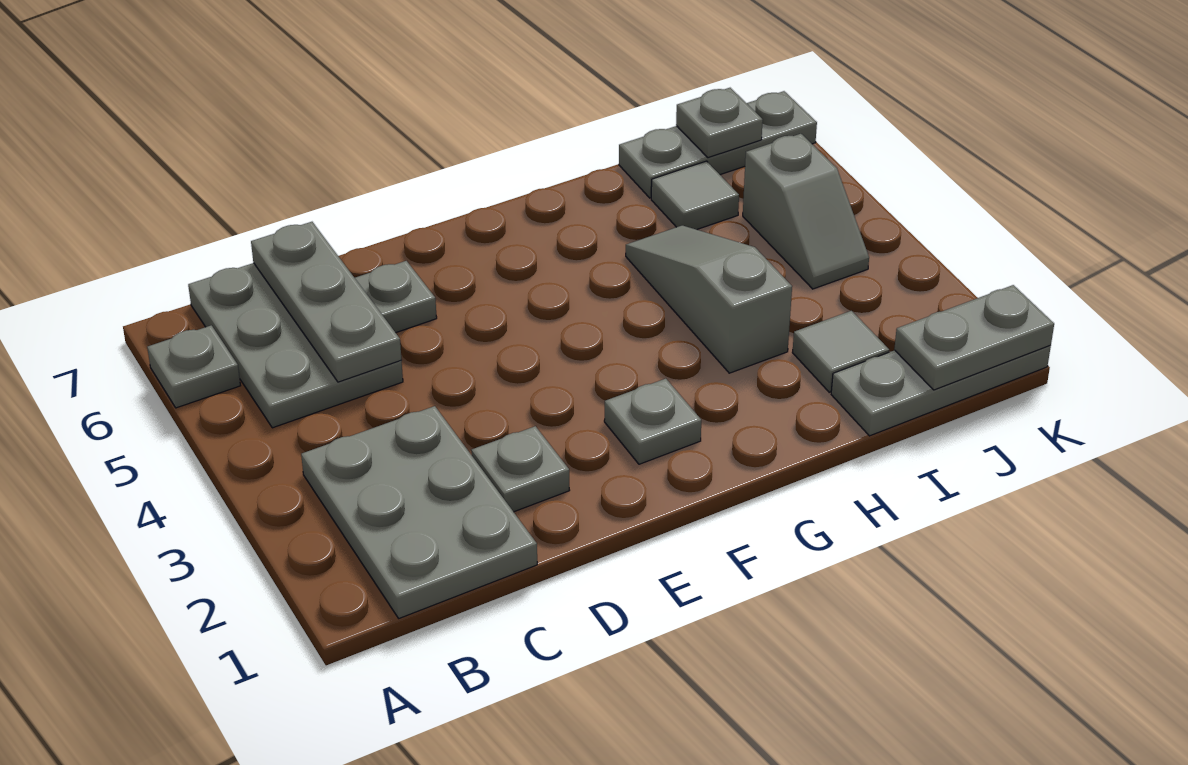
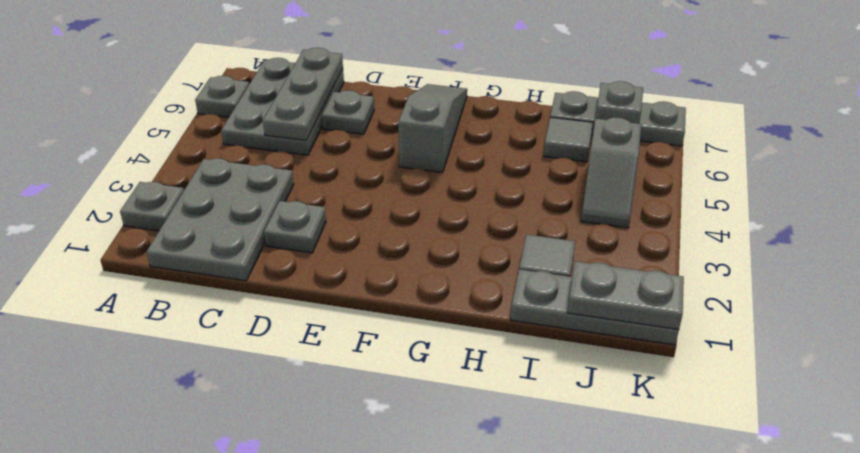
grey plate F2 level 1 -> grey plate A2 level 1
grey slope H3:H5 level 1 top 3 -> grey slope F5:F7 level 1 top 5

